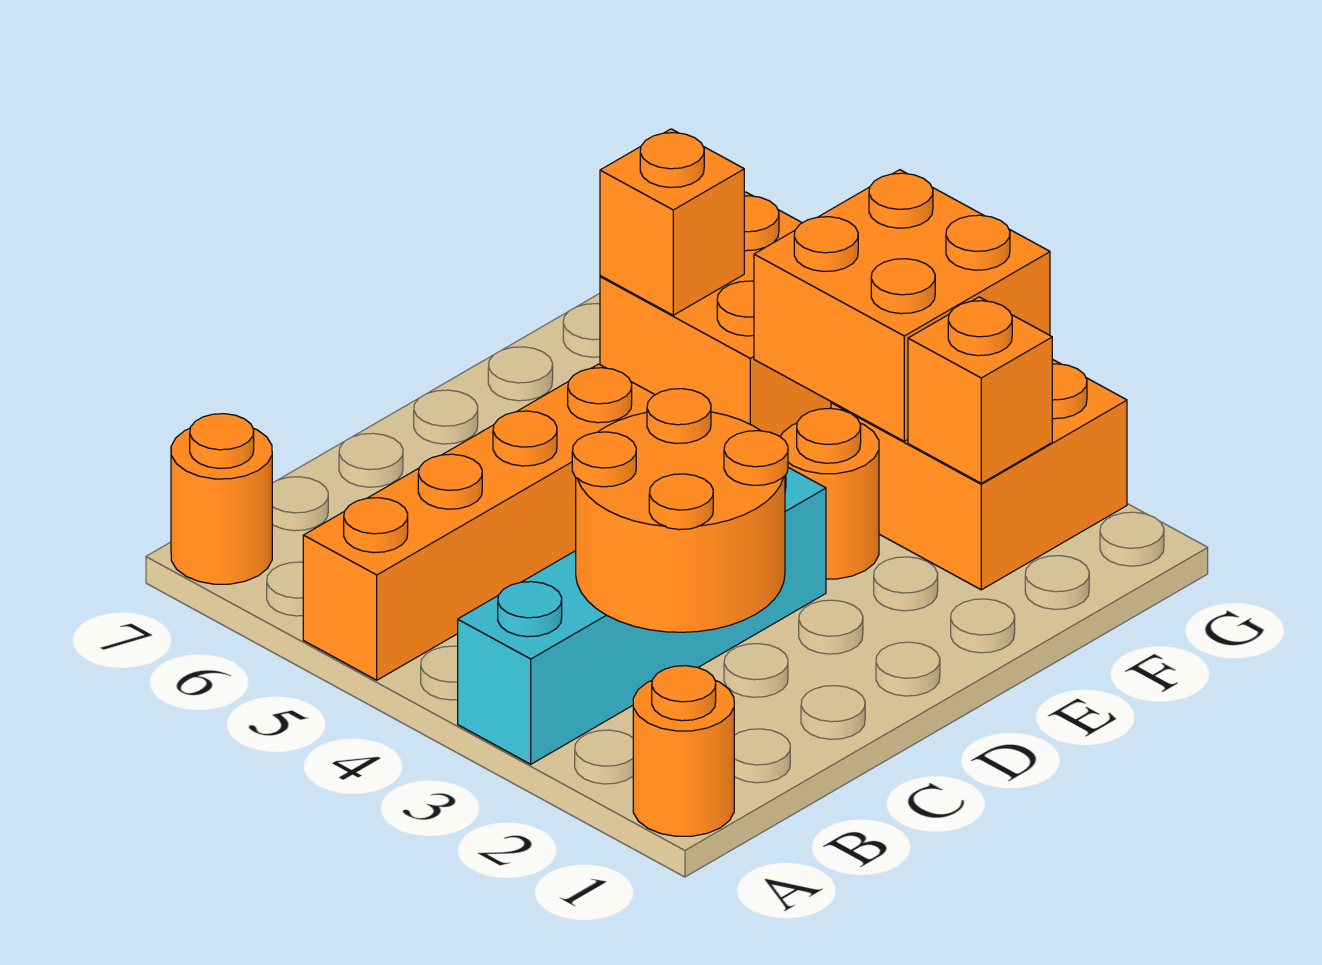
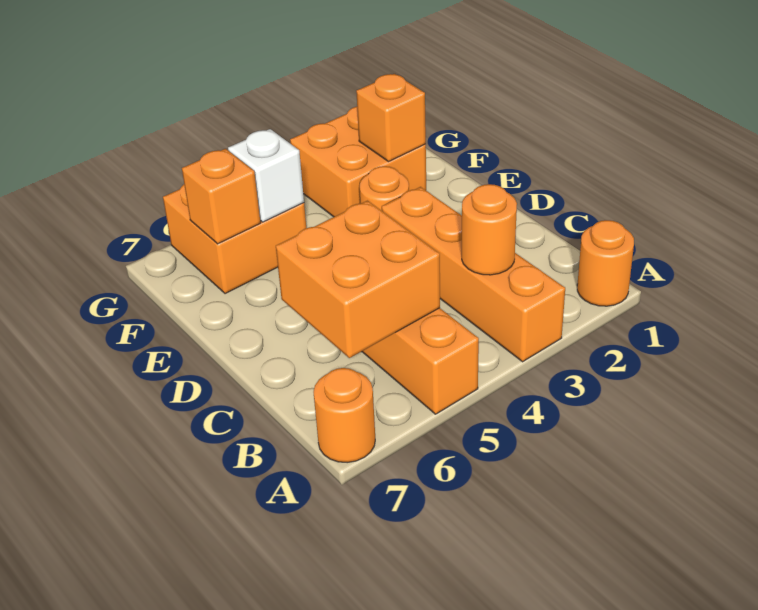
cyan brick A3:D3 level 1 -> orange brick A3:D3 level 1
orange round brick B2:C3 level 2 -> orange round brick B3 level 2
orange brick F3:G4 level 2 -> orange brick B5:C6 level 2
none -> white brick F5 level 2

